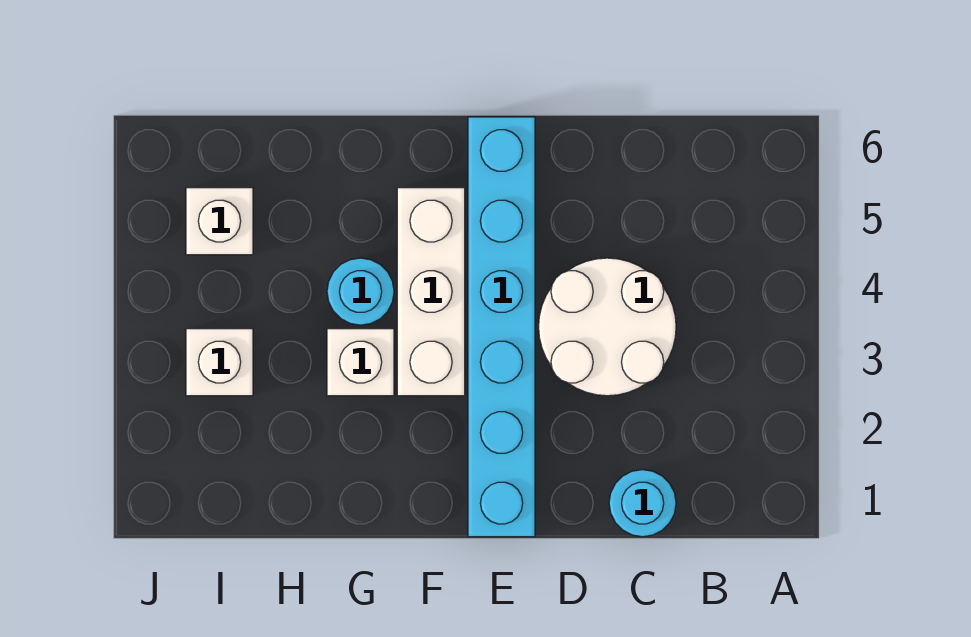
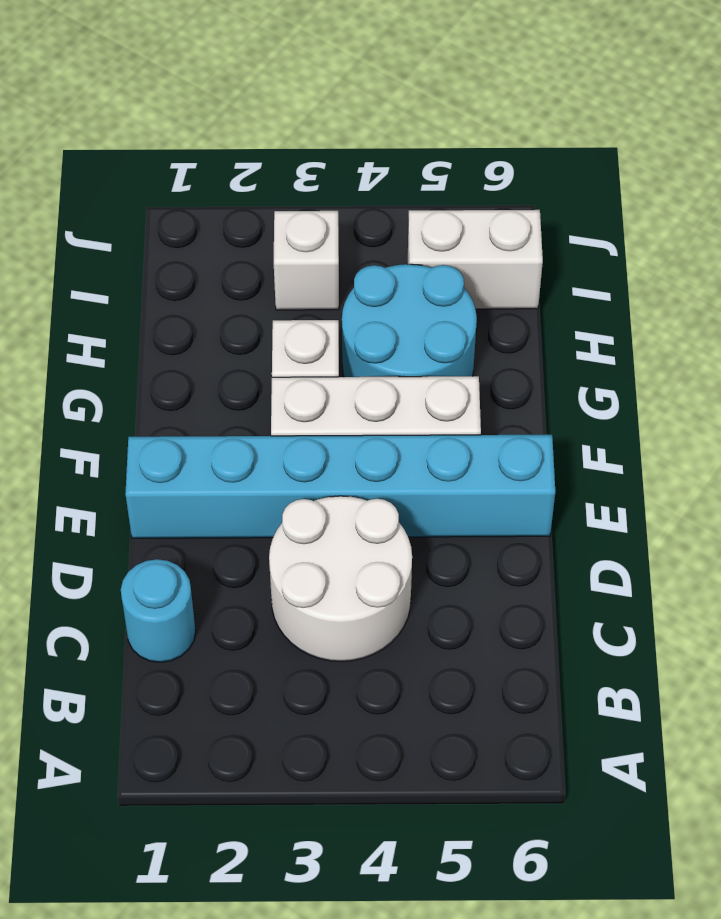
cyan round brick G4 level 1 -> cyan round brick G4:H5 level 1
white brick I5 level 1 -> white brick I5:I6 level 1

